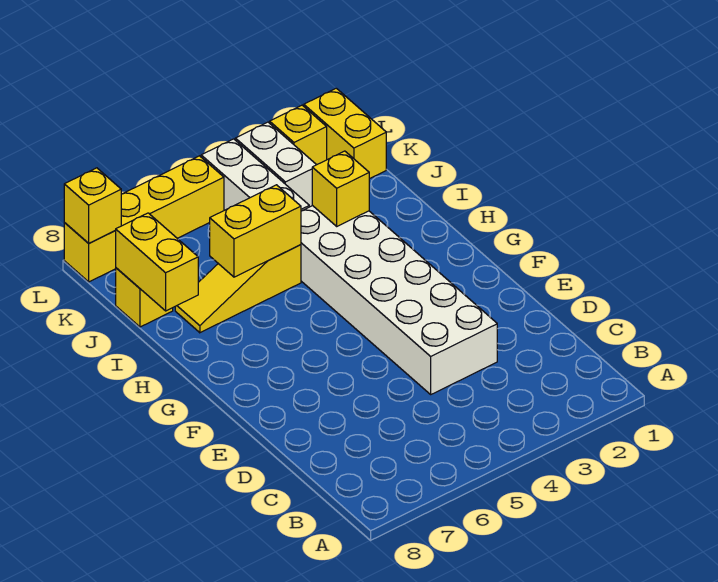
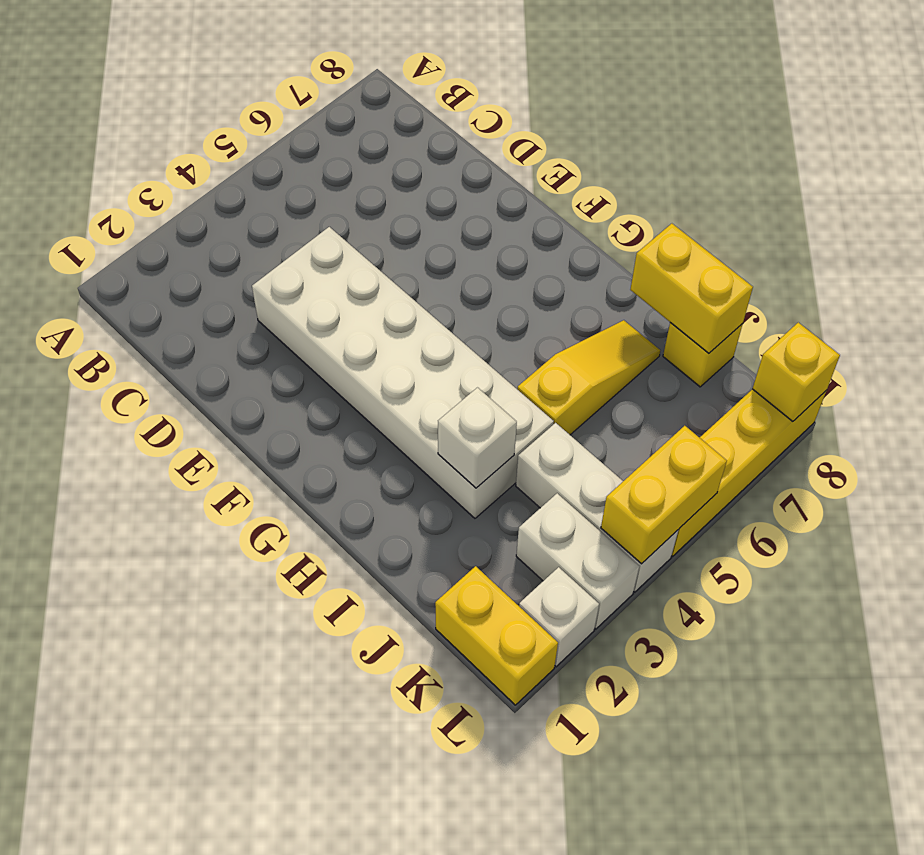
yellow brick I3 level 2 -> white brick I3 level 2
yellow brick I5:I6 level 2 -> yellow brick L4:L5 level 2
yellow brick L2 level 1 -> white brick L2 level 1

